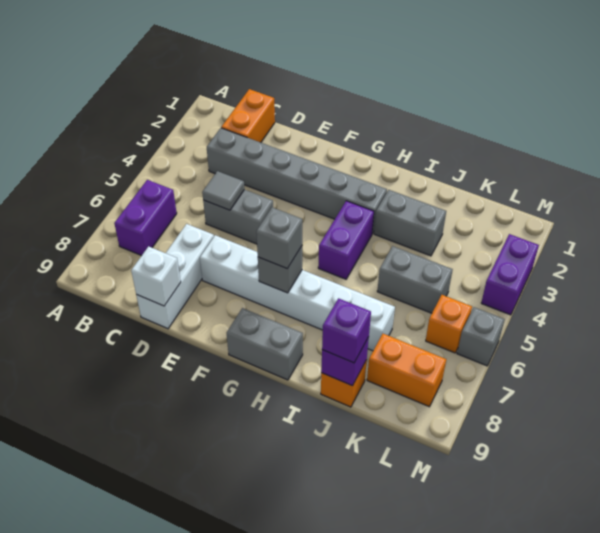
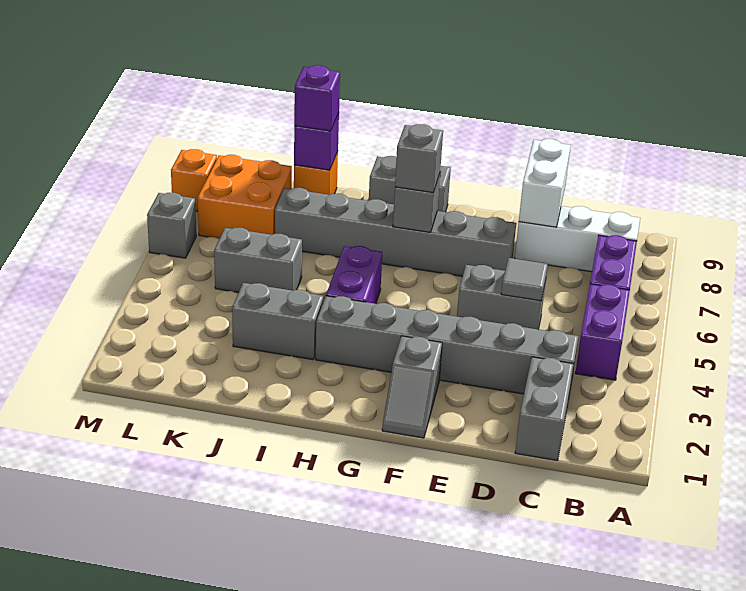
orange brick C1:C2 level 1 -> grey brick C1:C2 level 1
white brick D7:D9 level 1 -> white brick B8:D8 level 1
white brick D9 level 2 -> white brick D8:D9 level 2
white brick E7:J7 level 1 -> grey brick E7:J7 level 1
none -> grey slope F1:F2 level 1 top 2
orange brick K8:L8 level 1 -> orange brick K7:L8 level 1
orange brick L6 level 1 -> orange brick M8 level 1
purple brick M3:M4 level 1 -> purple brick B4:B5 level 1

